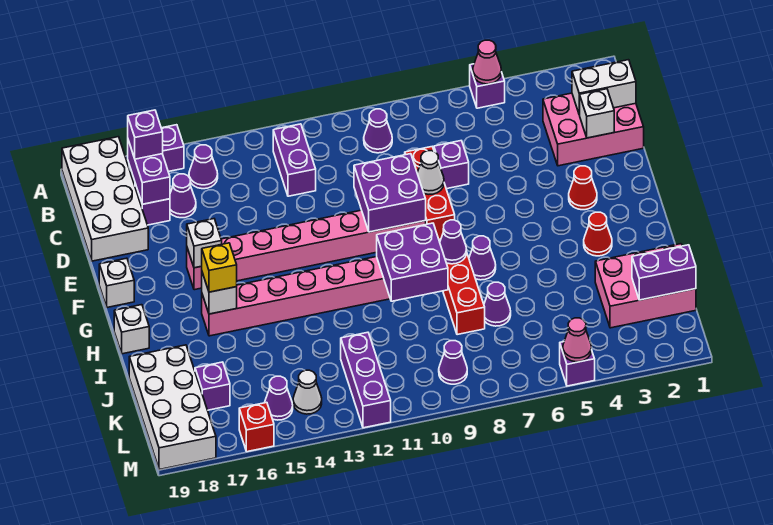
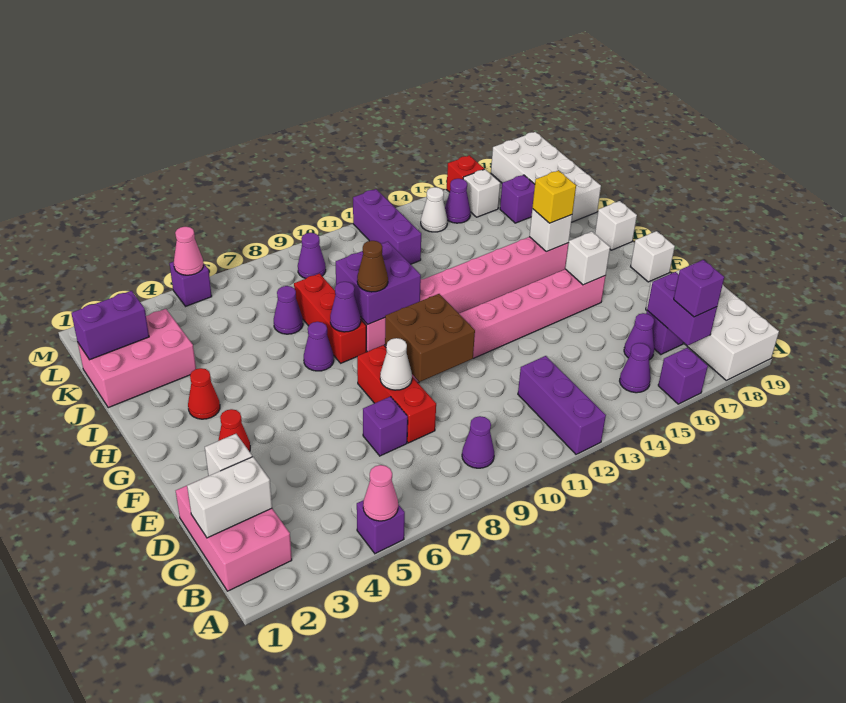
purple brick B12:C12 level 1 -> purple brick A12:C12 level 1
pink brick C1:D3 level 1 -> pink brick B1:D2 level 1
purple brick E9:F10 level 2 -> brown brick E9:F10 level 2
none -> brown cone H9 level 3
none -> white brick L16 level 1

